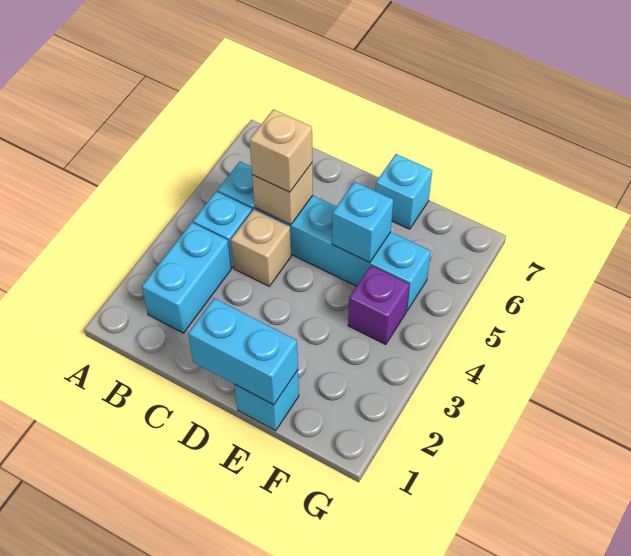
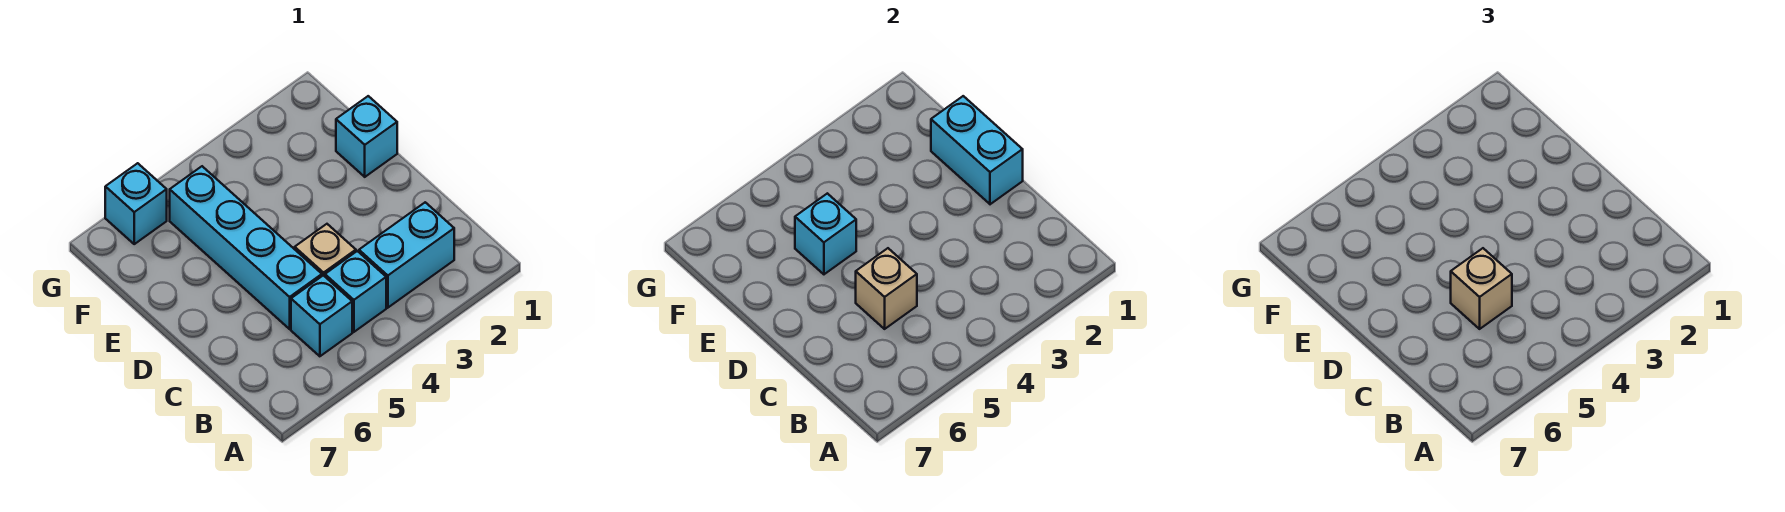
cyan brick E7 level 1 -> cyan brick G6 level 1
purple brick F4 level 1 -> none

